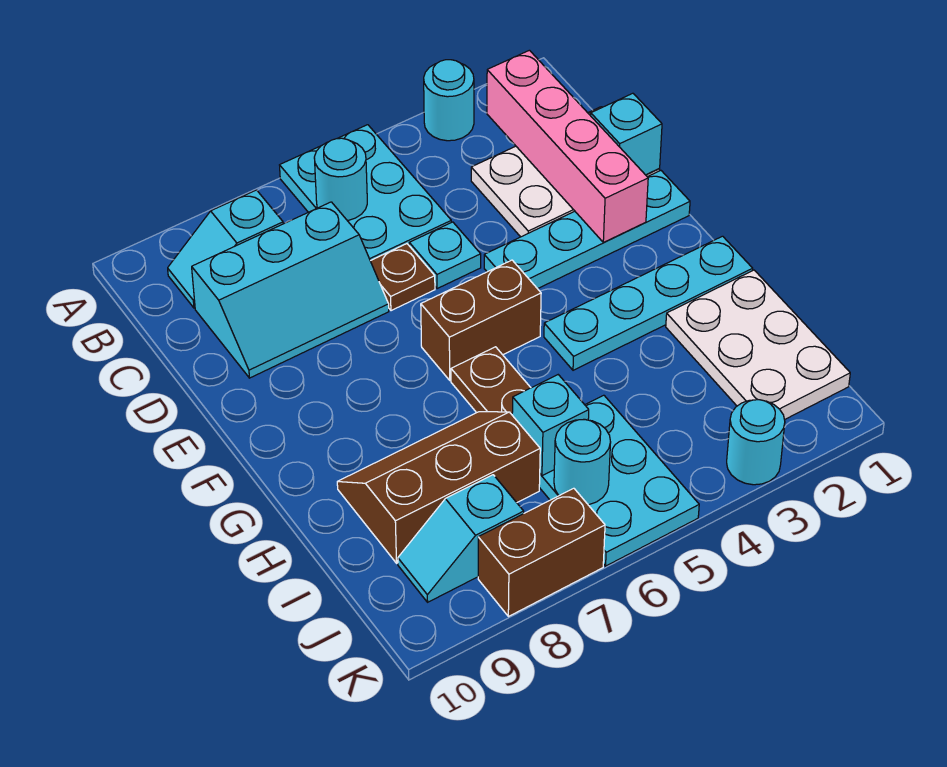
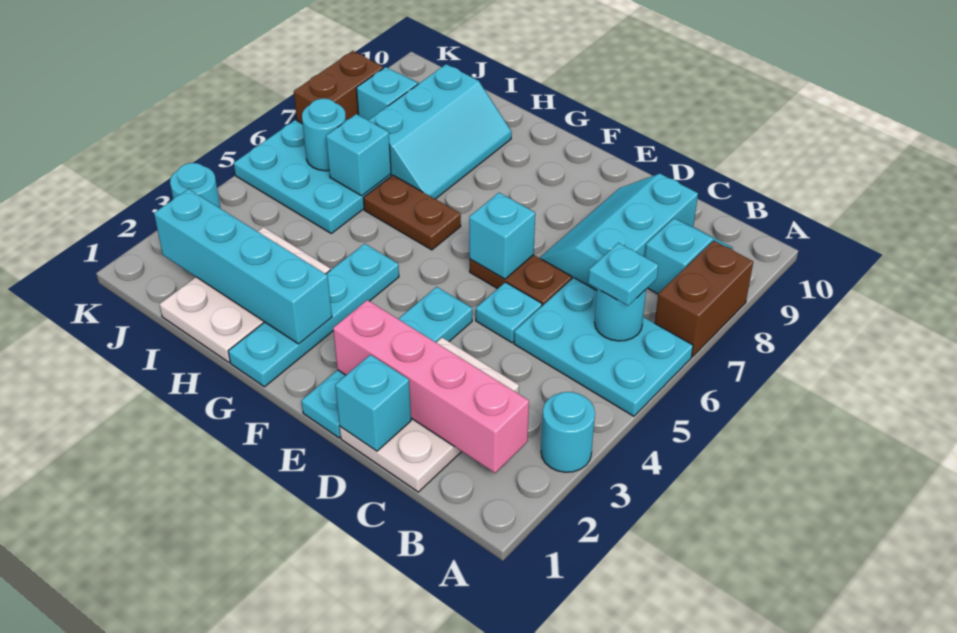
none -> cyan plate B6 level 3
brown plate D6 level 1 -> brown plate D6:E6 level 1
none -> cyan brick E6 level 2
brown brick F5:F6 level 1 -> brown brick A7:A8 level 1
none -> cyan brick G2:J2 level 2
white plate H1:J2 level 1 -> white plate H1:I3 level 1
brown slope H7:I9 level 1 top I -> cyan slope H7:I9 level 1 top I

